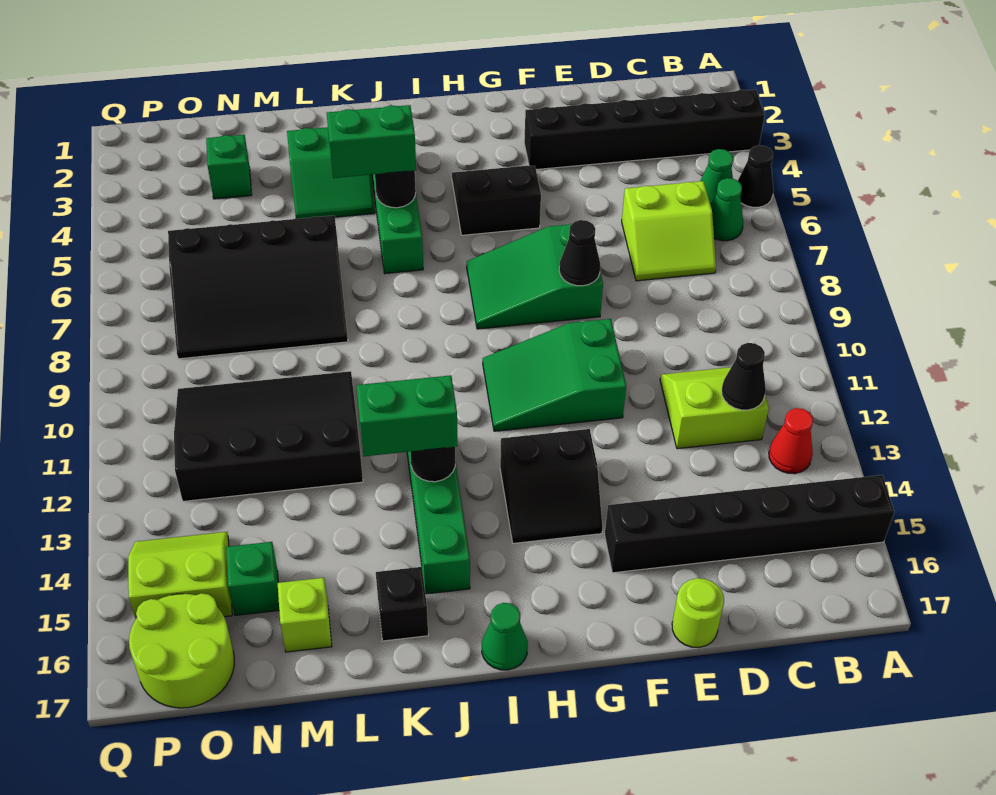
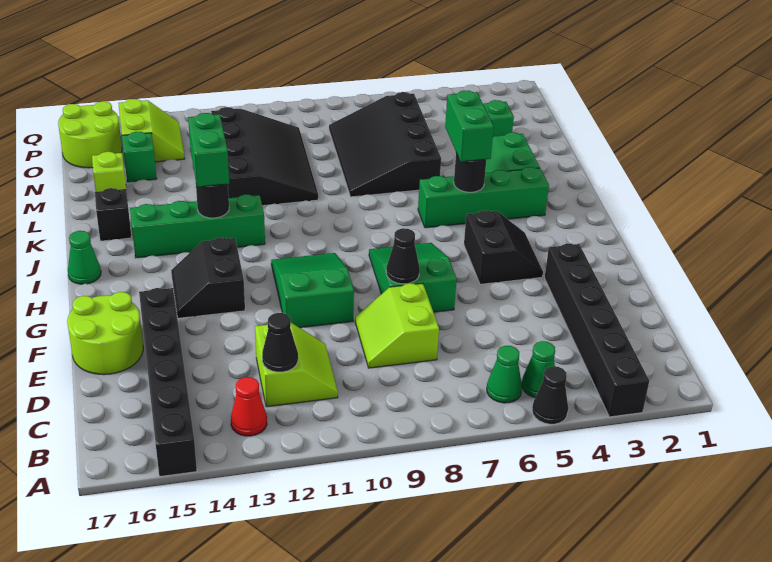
lime slope C6:D7 level 1 top 6 -> lime slope D8:E9 level 1 top 8
lime round brick E17 level 1 -> lime round brick E16:F17 level 1

